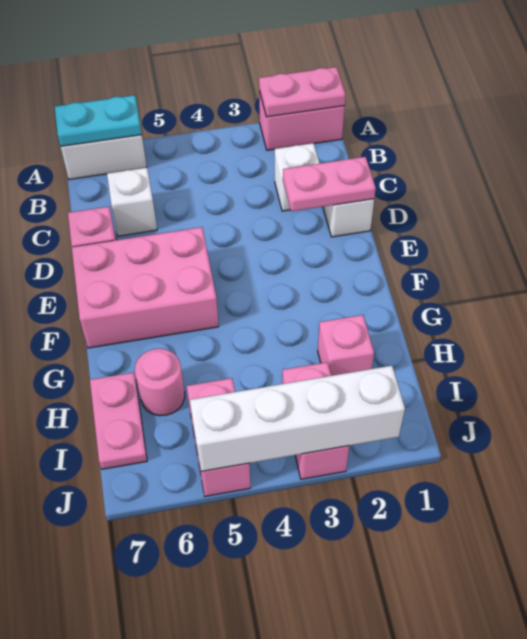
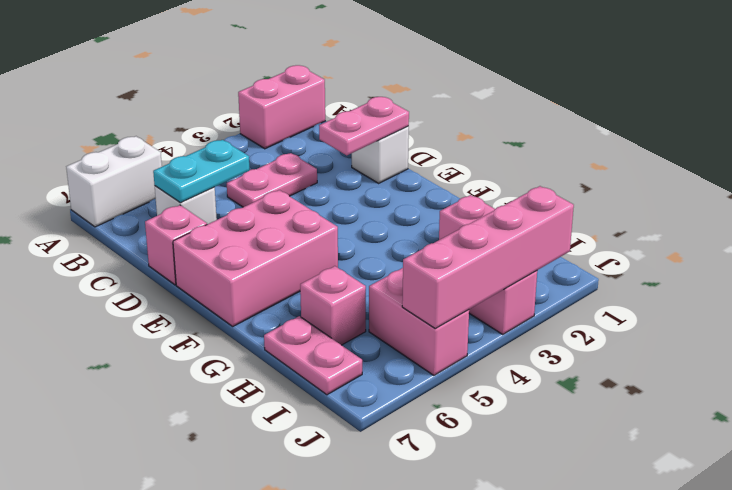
pink plate A1:A2 level 2 -> pink plate C3:C4 level 1
cyan plate A6:A7 level 2 -> cyan plate C5:C6 level 2
white brick C2 level 1 -> none
pink round brick H6 level 1 -> pink brick H6 level 1
white brick J2:J5 level 2 -> pink brick J2:J5 level 2

